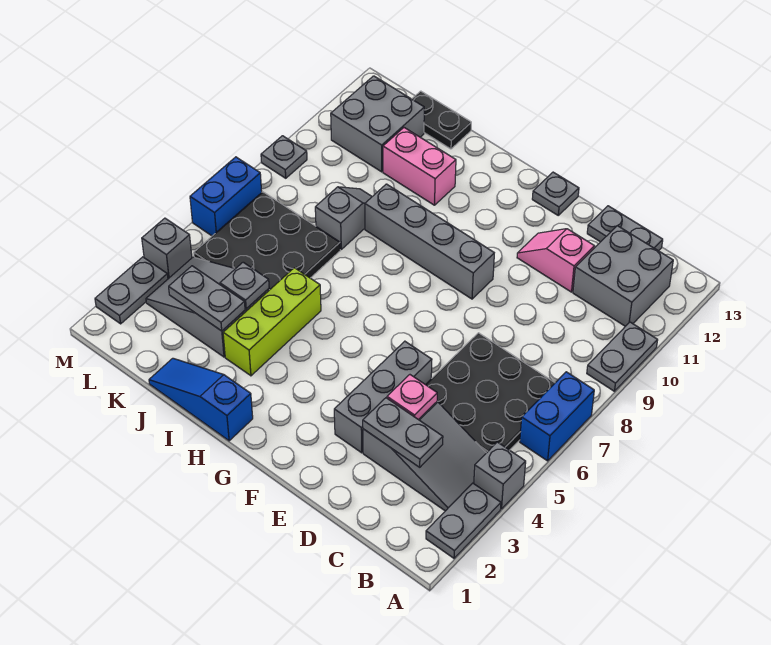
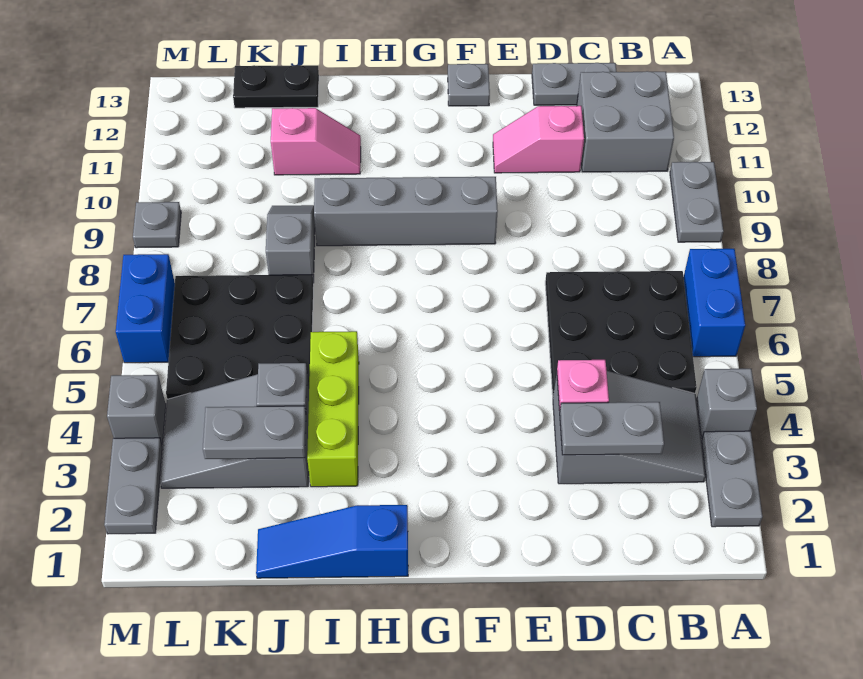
grey brick E3:E5 level 1 -> none
pink brick I11:J11 level 1 -> pink slope I11:J11 level 1 top J
grey brick K11:L12 level 1 -> none

